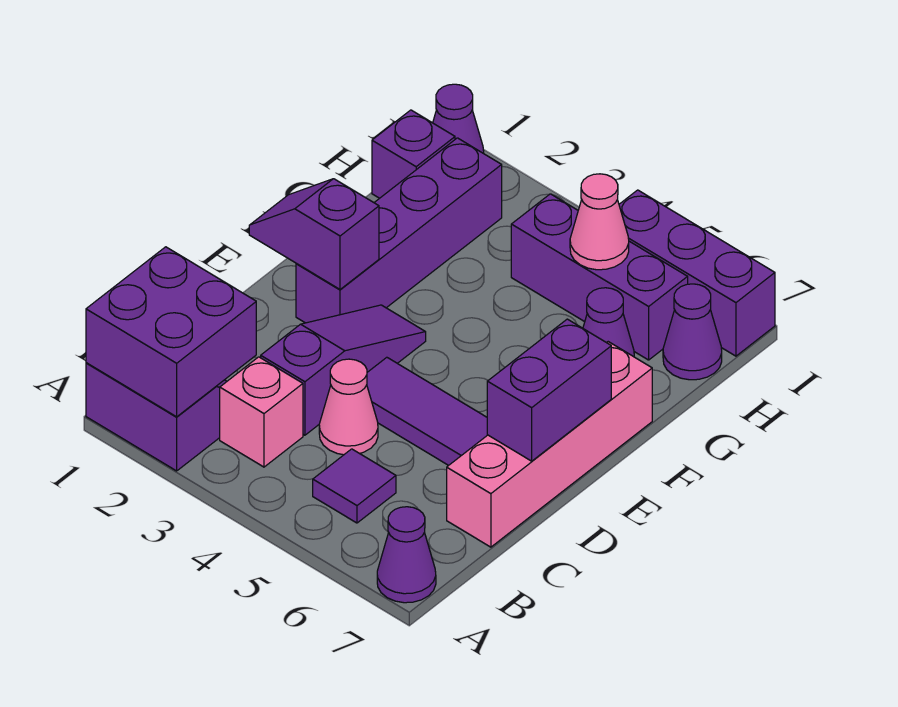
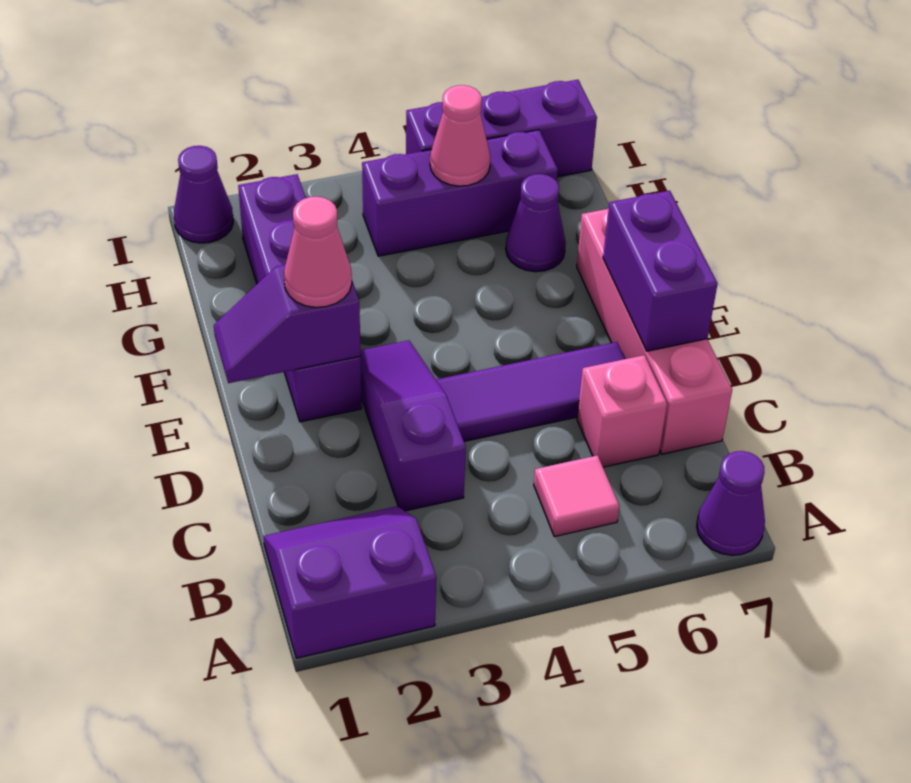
purple brick A1:B2 level 2 -> none
pink brick B3 level 1 -> pink brick C6 level 1
purple tile B5 level 1 -> pink tile B5 level 1
pink cone C4 level 1 -> pink cone E2 level 3
purple brick H1 level 1 -> none
purple cone H7 level 1 -> none

